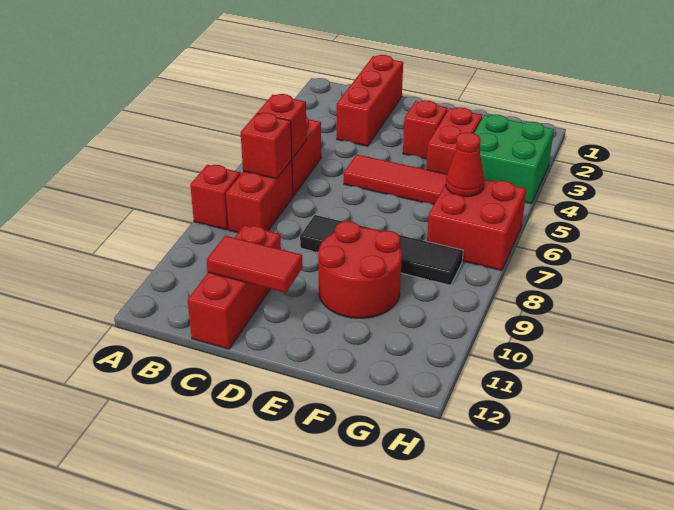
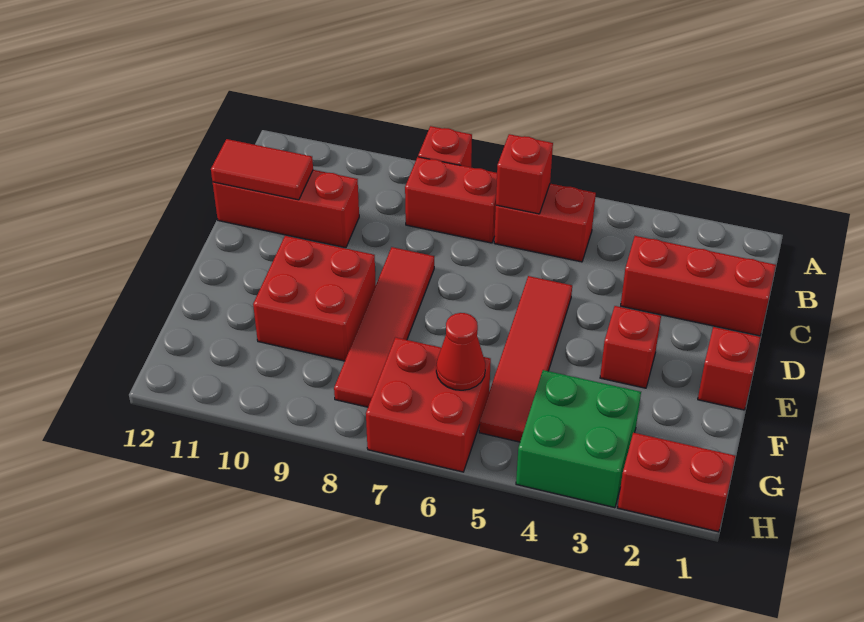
red brick B7 level 2 -> red brick E1 level 1
red tile C11:D11 level 2 -> red tile C11:C12 level 2
black tile D8:G8 level 1 -> red tile D8:G8 level 1
red round brick E9:F10 level 1 -> red brick E9:F10 level 1
red brick F3:F4 level 1 -> red brick H1:H2 level 1

